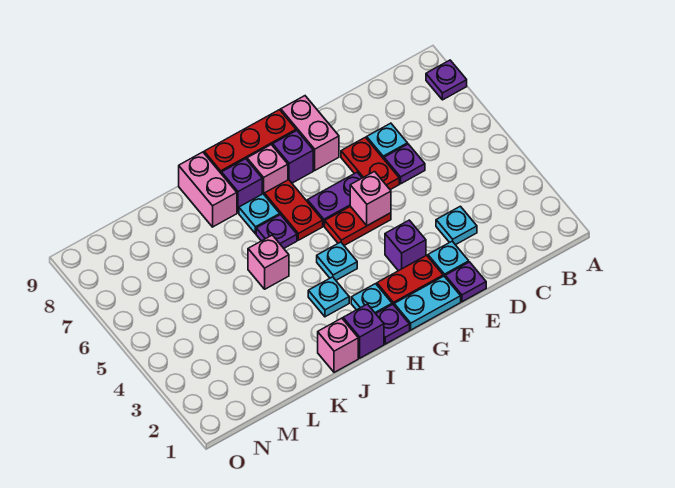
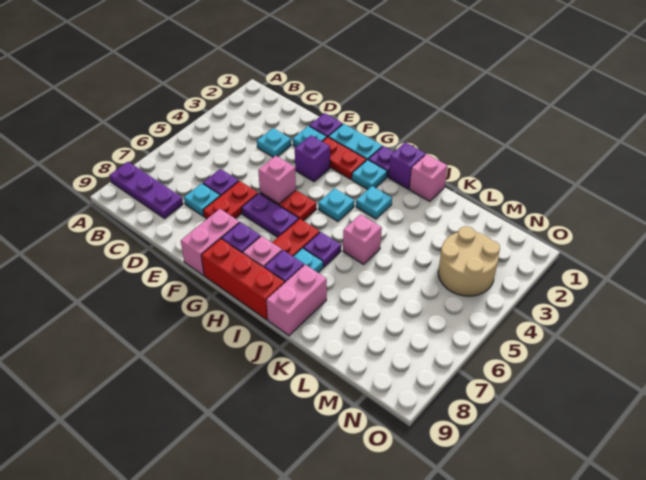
purple plate A8 level 1 -> purple plate A8:C8 level 1
none -> tan round brick M3:N4 level 1

